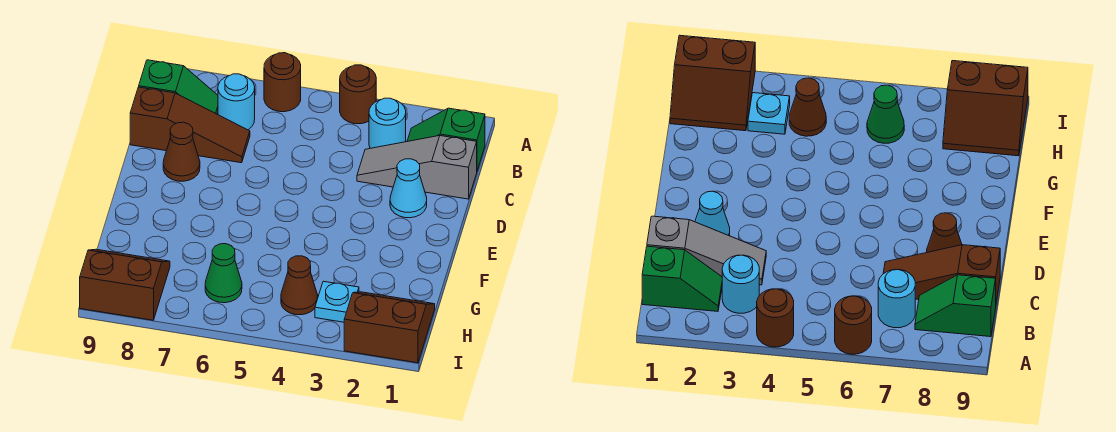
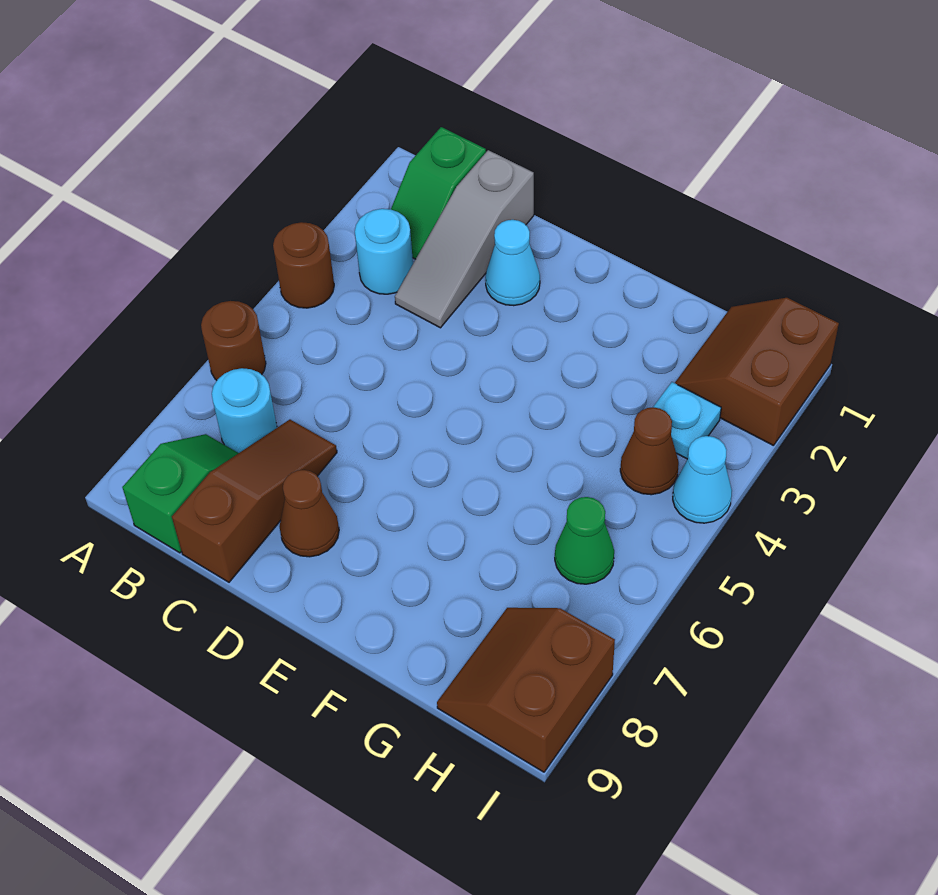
none -> cyan cone I4 level 1

